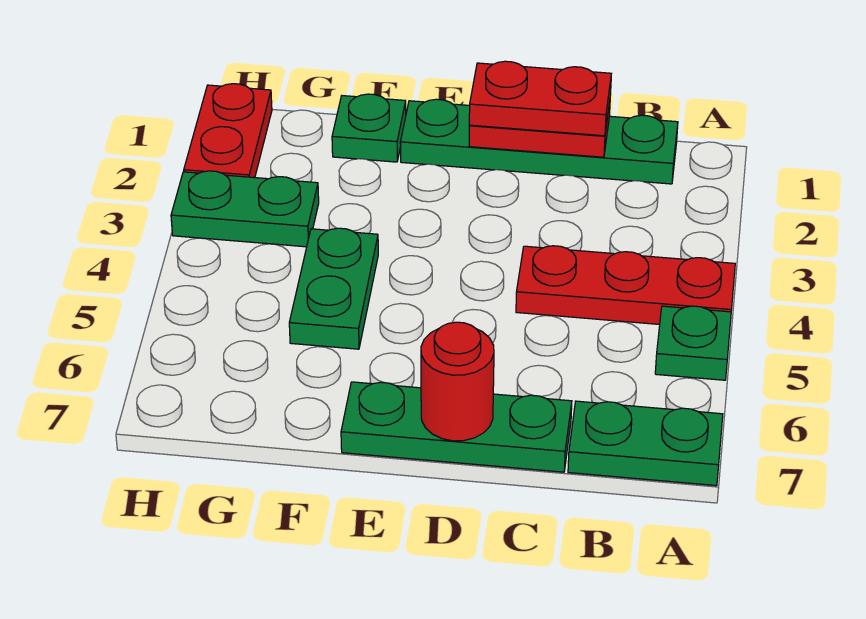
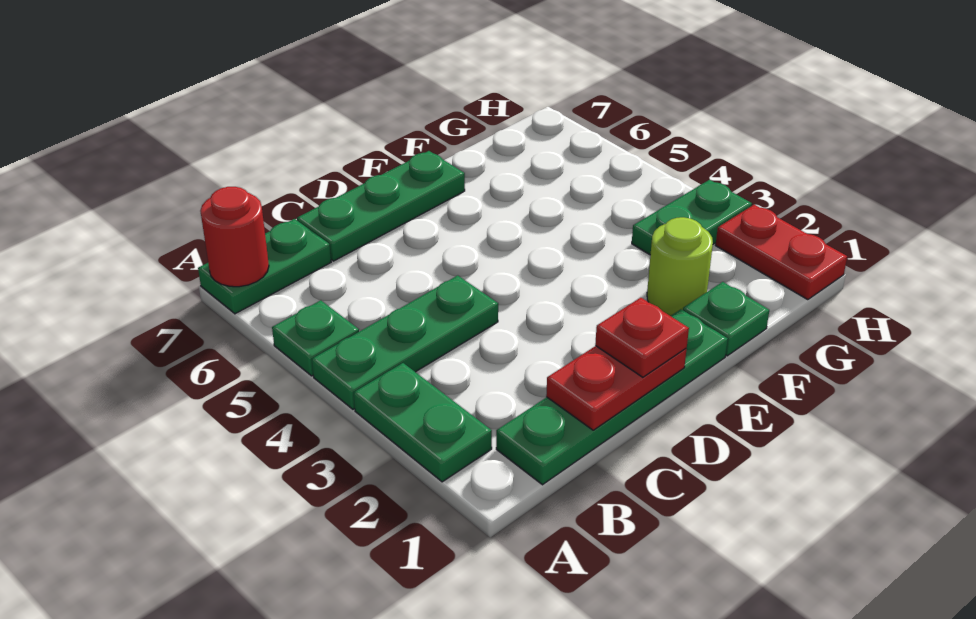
red plate A4:C4 level 1 -> green plate A4:C4 level 1
red plate C1:D1 level 3 -> red plate D1 level 3
red round brick D7 level 2 -> red round brick A7 level 2
none -> lime round brick F2 level 1
green plate F4:F5 level 1 -> green plate A2:A3 level 1

